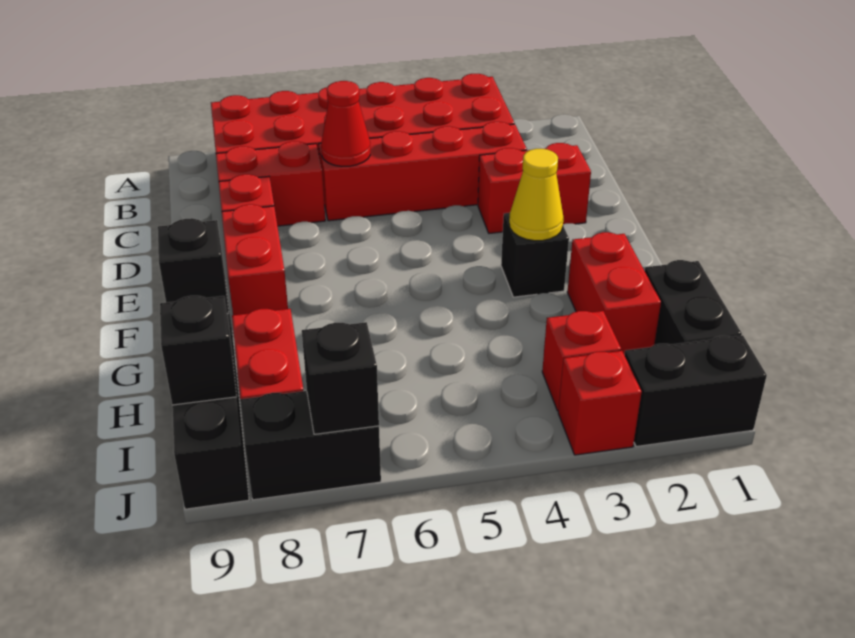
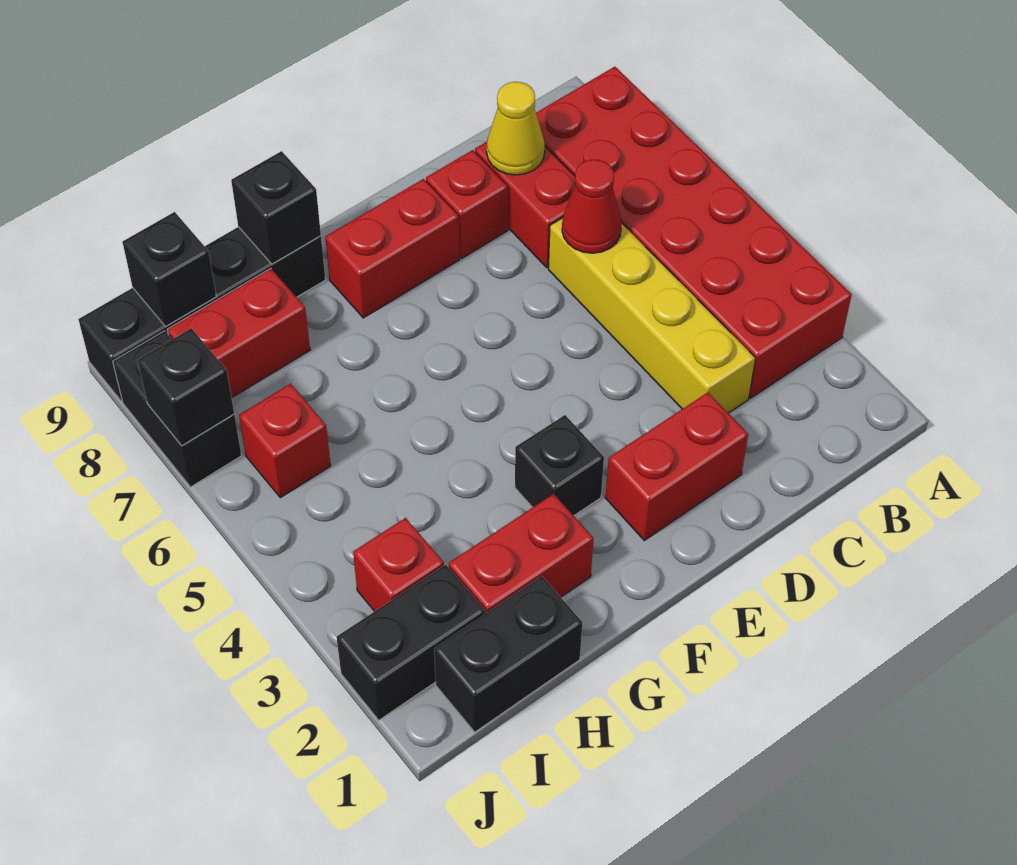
red brick C3:C6 level 1 -> yellow brick C3:C6 level 1
red brick D2:D3 level 1 -> red brick D2:E2 level 1
yellow cone F3 level 2 -> yellow cone C8 level 2
black brick J1:J2 level 1 -> black brick I2:J2 level 1
red brick J3 level 1 -> red brick I6 level 1

